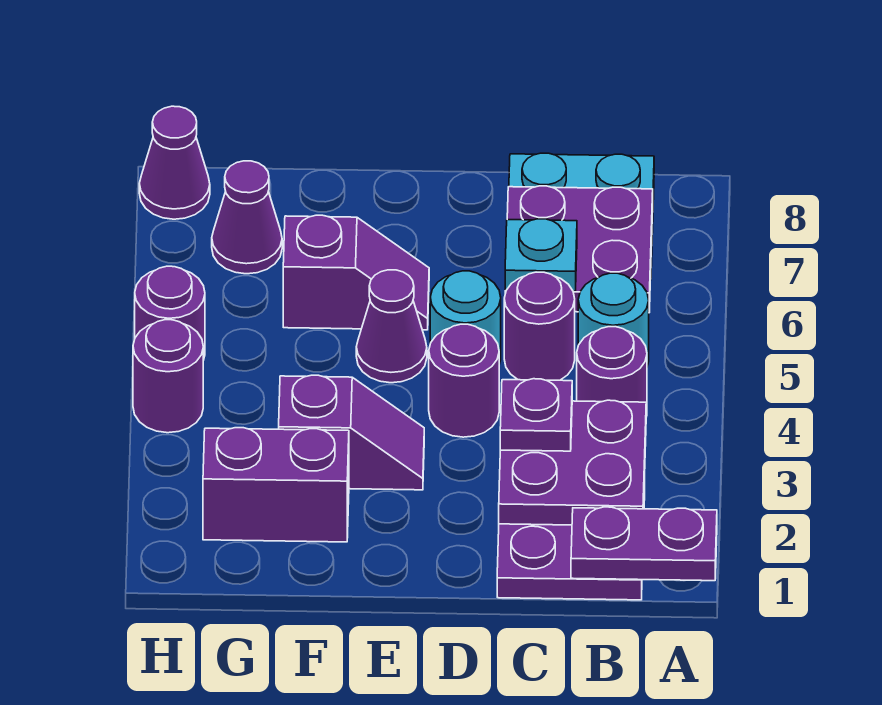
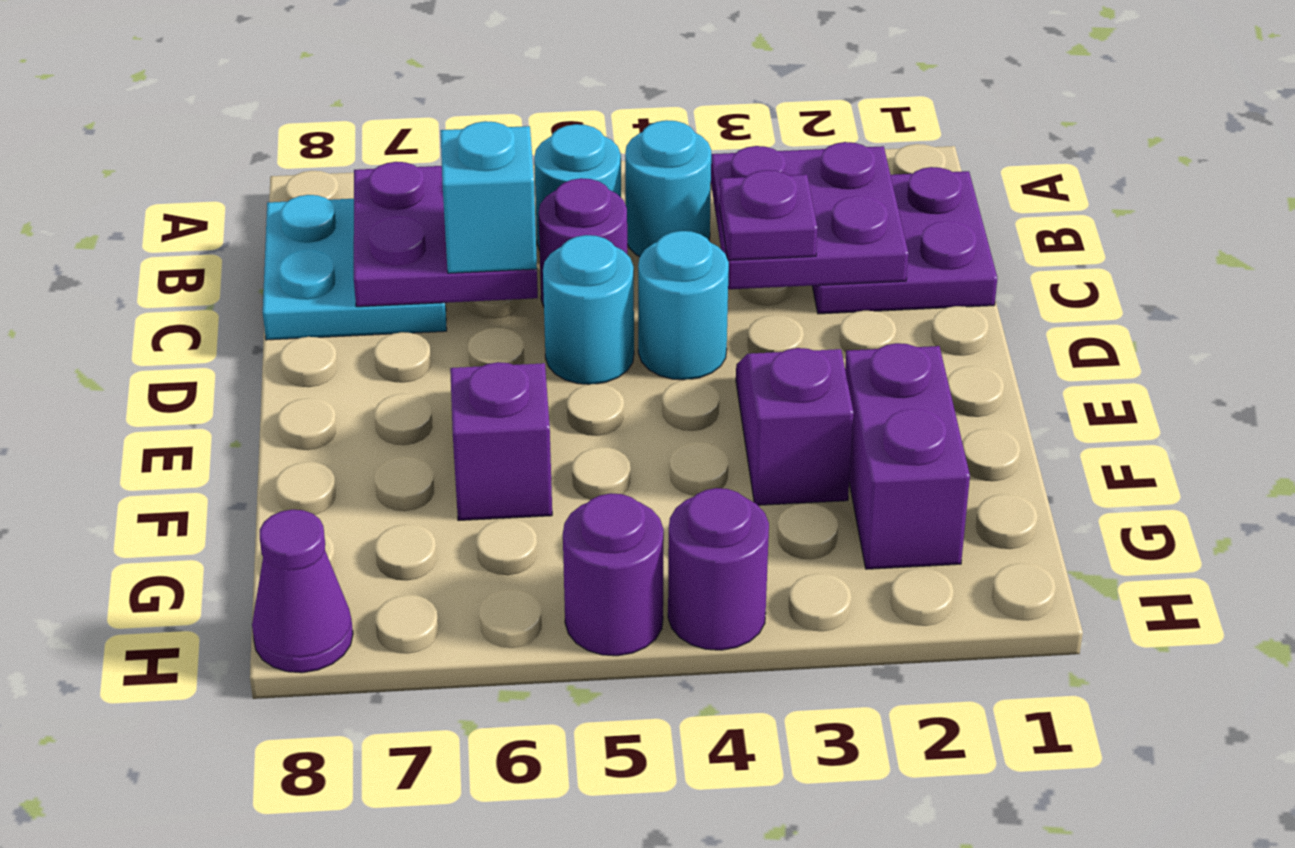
purple plate A1:B1 level 2 -> none
purple round brick B4 level 1 -> cyan round brick B4 level 1
cyan plate C6 level 3 -> cyan brick C6 level 3
purple round brick D4 level 1 -> cyan round brick D4 level 1
purple cone E5 level 1 -> none
purple cone G7 level 1 -> none

